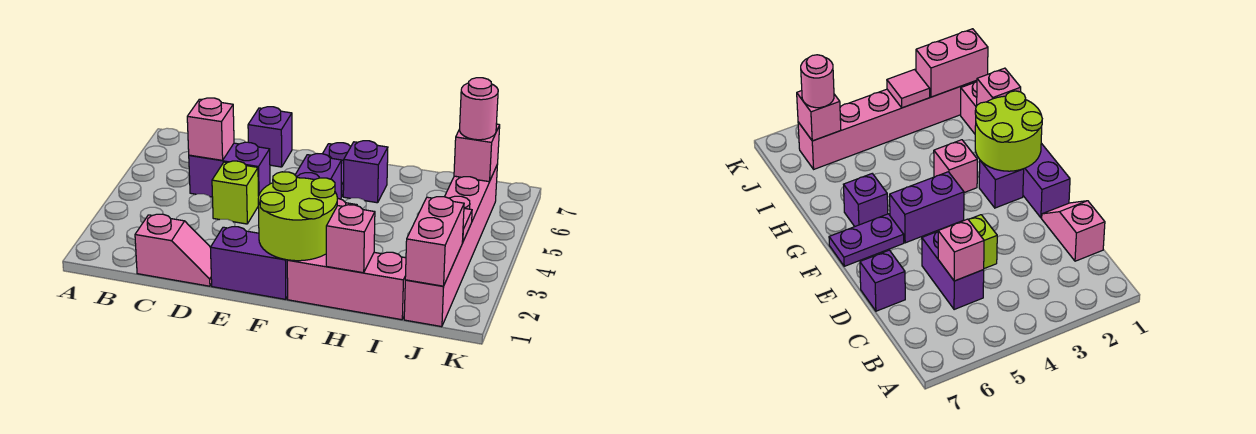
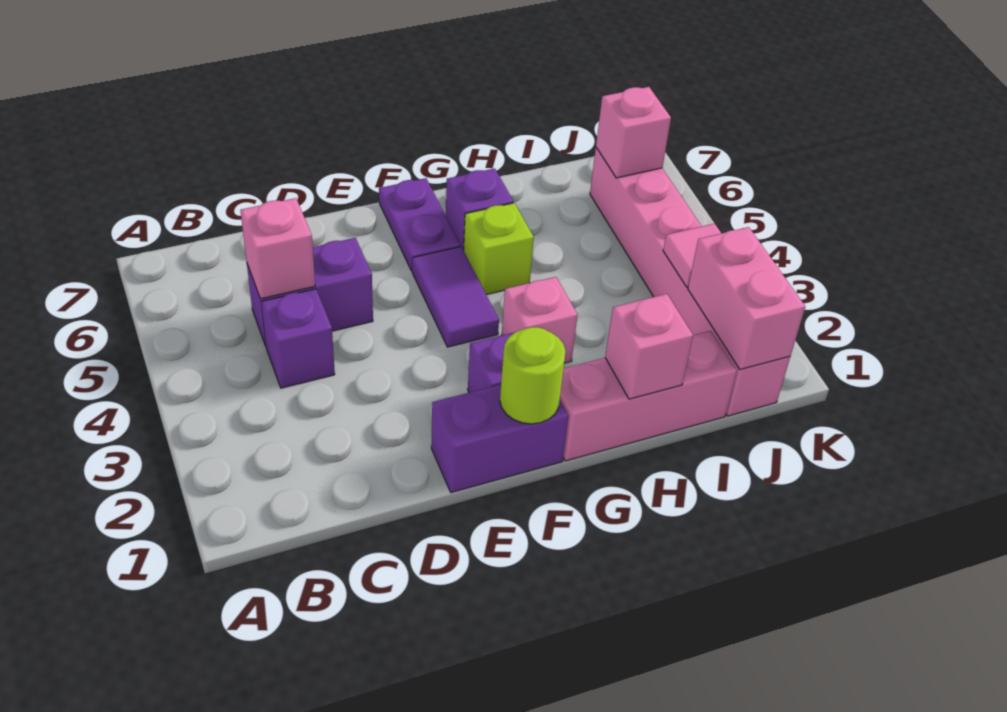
pink slope C1:D1 level 1 top C -> none
lime brick D4 level 1 -> lime brick G5 level 1
purple brick D7 level 1 -> purple brick C4 level 1
lime round brick F1:G2 level 2 -> lime round brick F1 level 2
purple brick F4:F5 level 1 -> purple tile F4:F5 level 1
pink round brick J6 level 3 -> none

